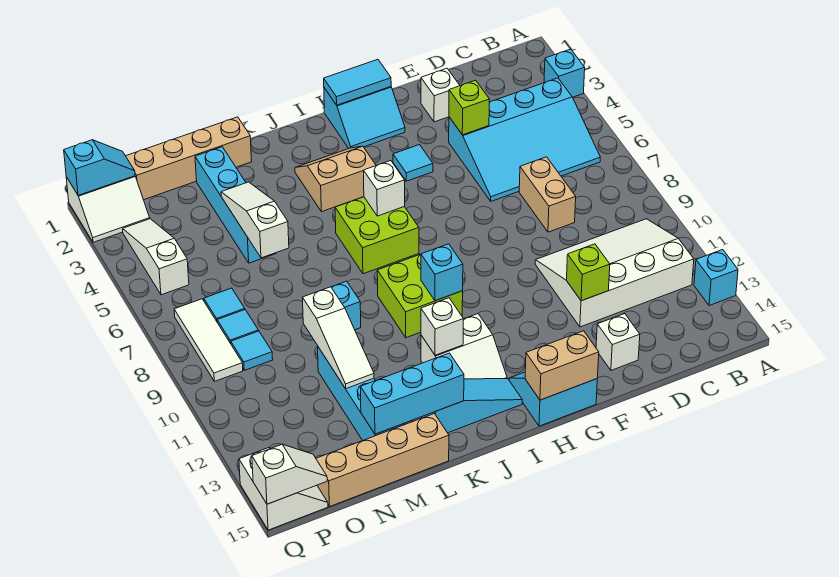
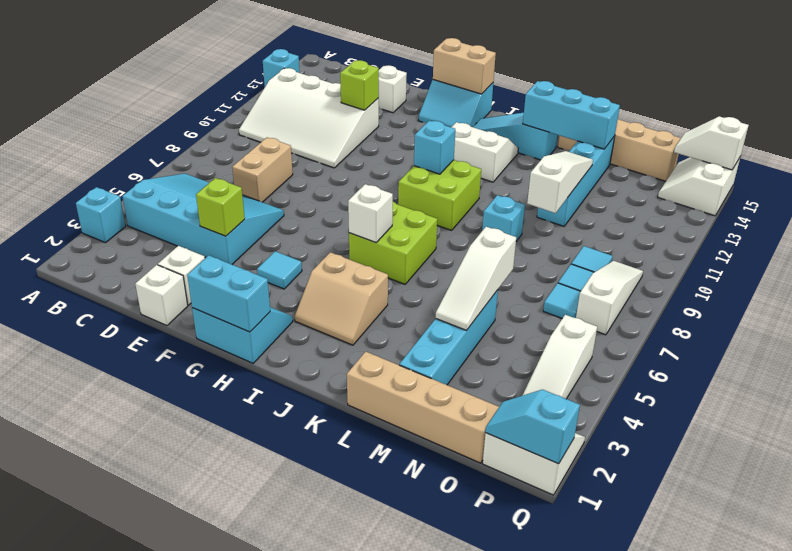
cyan tile G1:H1 level 2 -> cyan brick G1:H1 level 2
white brick J12 level 2 -> white brick E1 level 1
white tile P7:P9 level 1 -> white slope P7:P9 level 1 top 7

